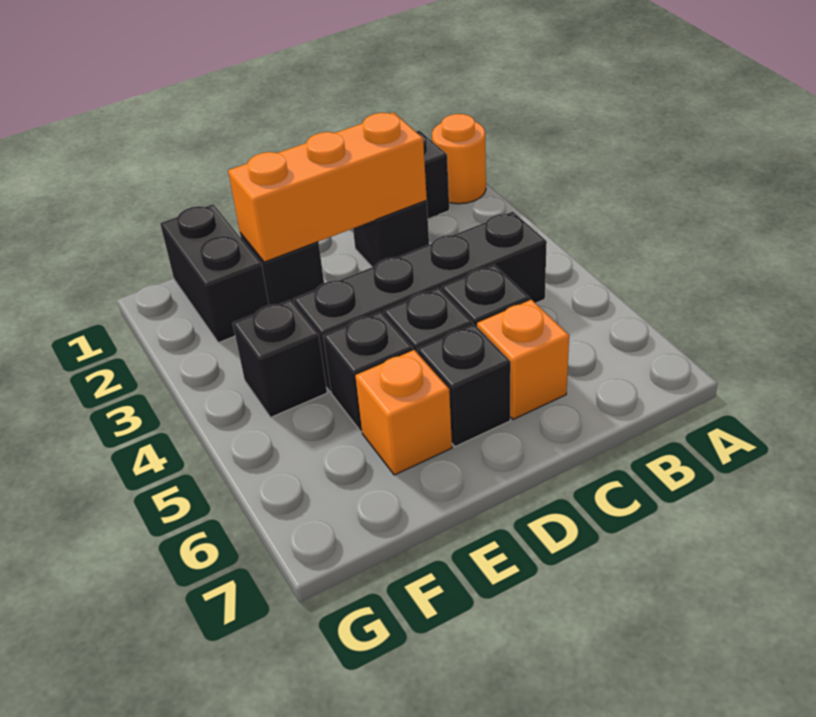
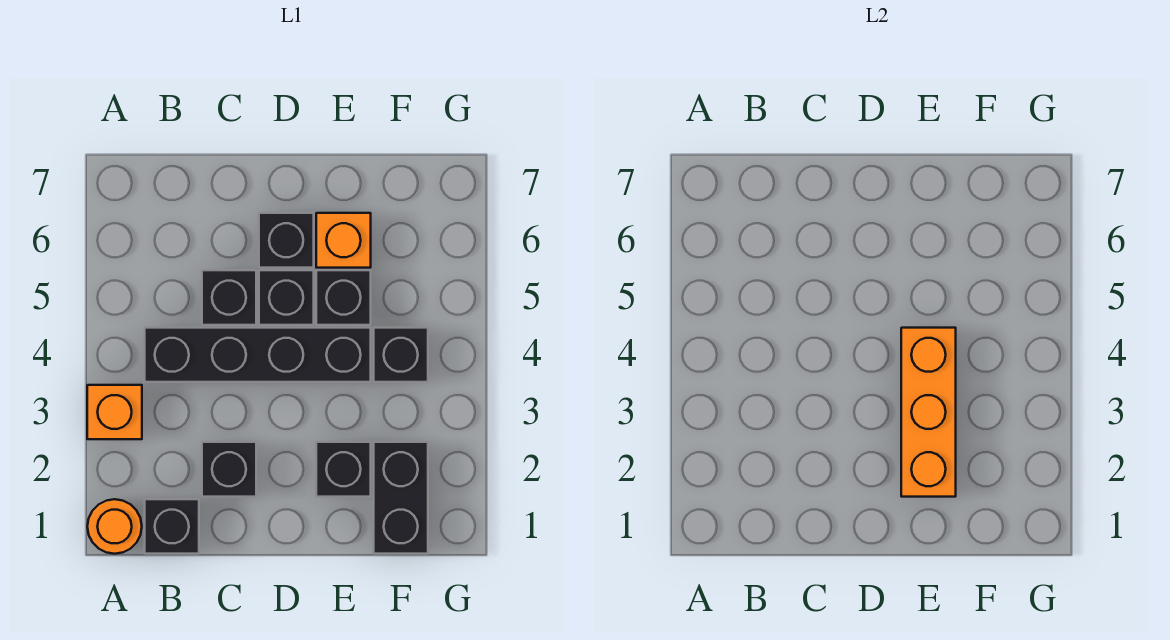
orange brick C2:E2 level 2 -> orange brick E2:E4 level 2
orange brick C6 level 1 -> orange brick A3 level 1

